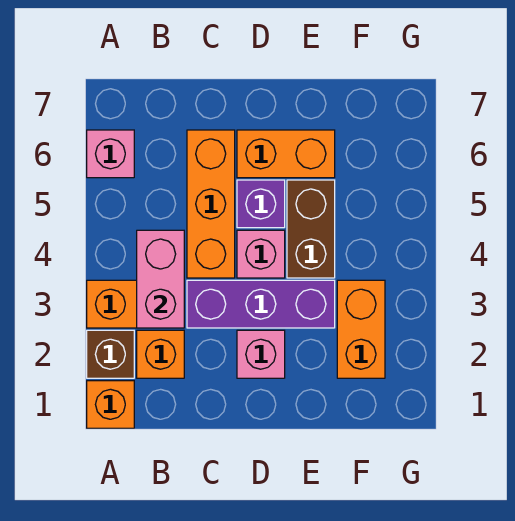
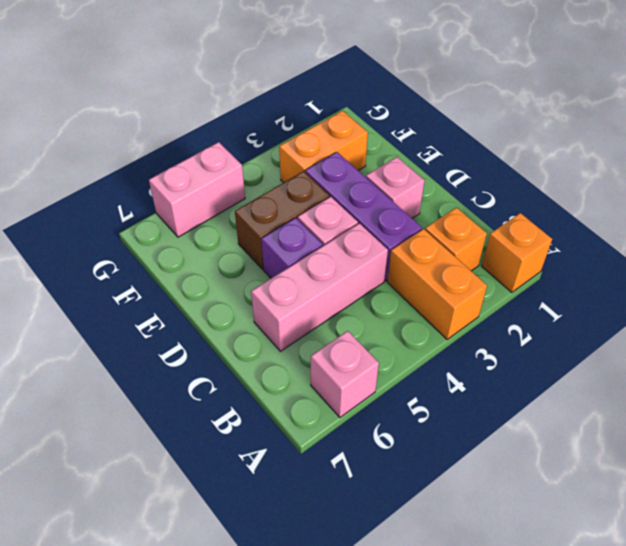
brown brick A2 level 1 -> none
pink brick B3:B4 level 2 -> pink brick G5:G6 level 1
orange brick C4:C6 level 1 -> pink brick C4:C6 level 1
orange brick D6:E6 level 1 -> none

